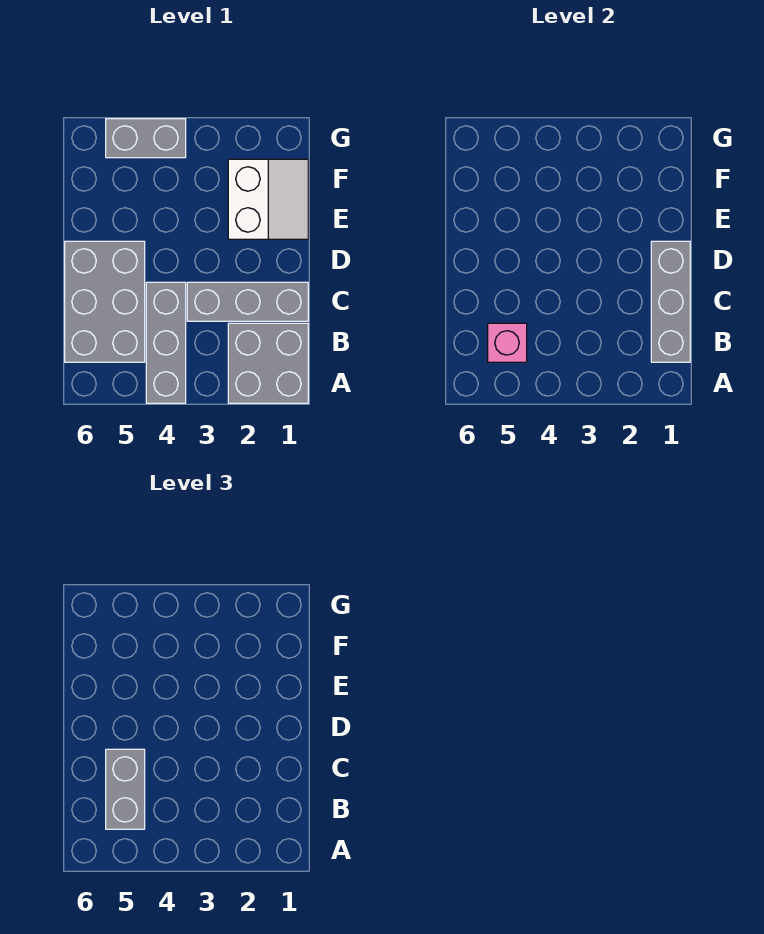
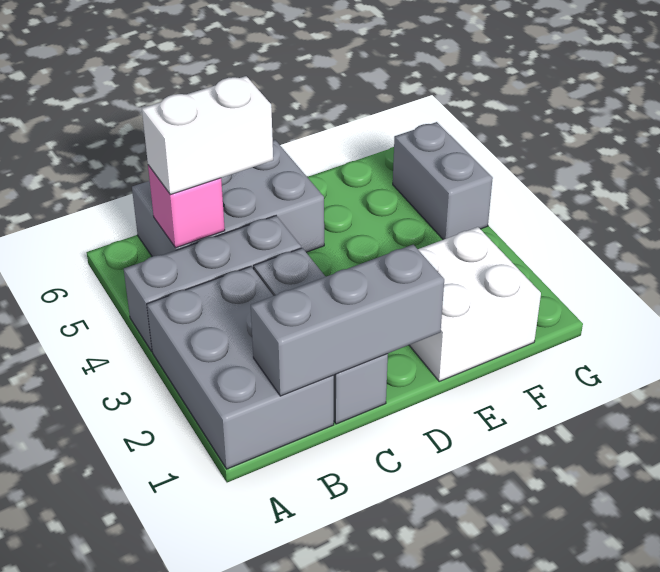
grey brick A1:B2 level 1 -> grey brick A1:B3 level 1
grey brick B5:C5 level 3 -> white brick B5:C5 level 3
white slope E1:F2 level 1 top 2 -> white brick E1:F2 level 1

